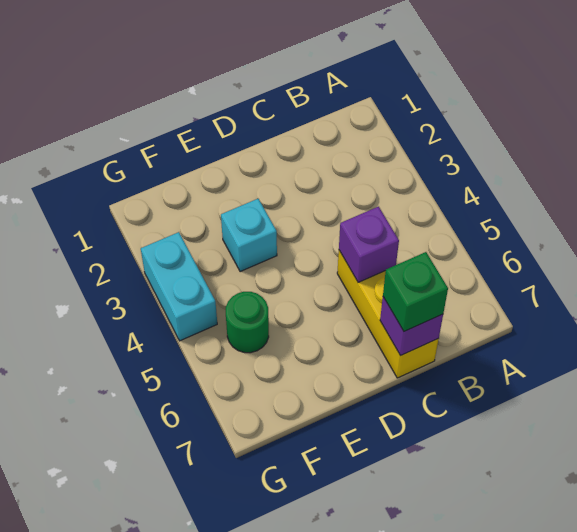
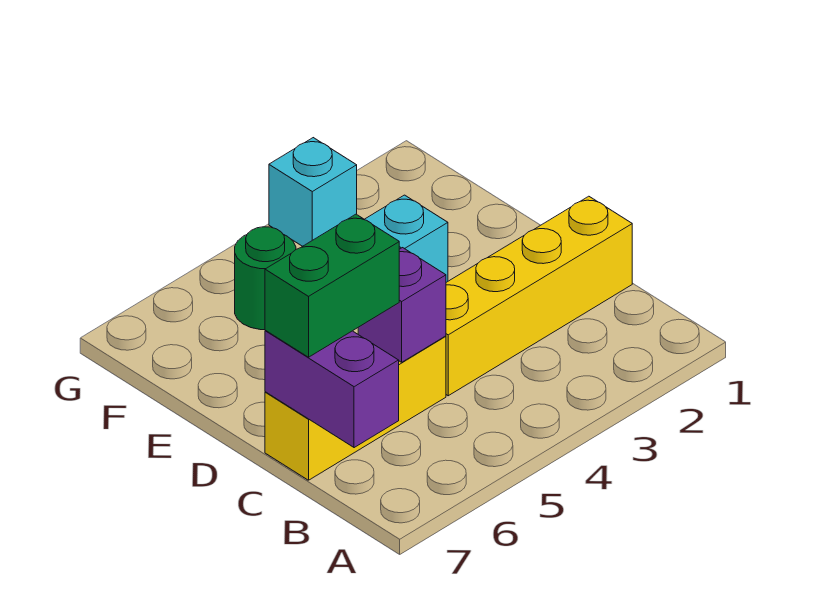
none -> yellow brick C1:C4 level 1
purple brick C7 level 2 -> purple brick B7:C7 level 2
green brick C7 level 3 -> green brick C6:C7 level 3
cyan brick G3:G4 level 1 -> cyan brick G3 level 1

